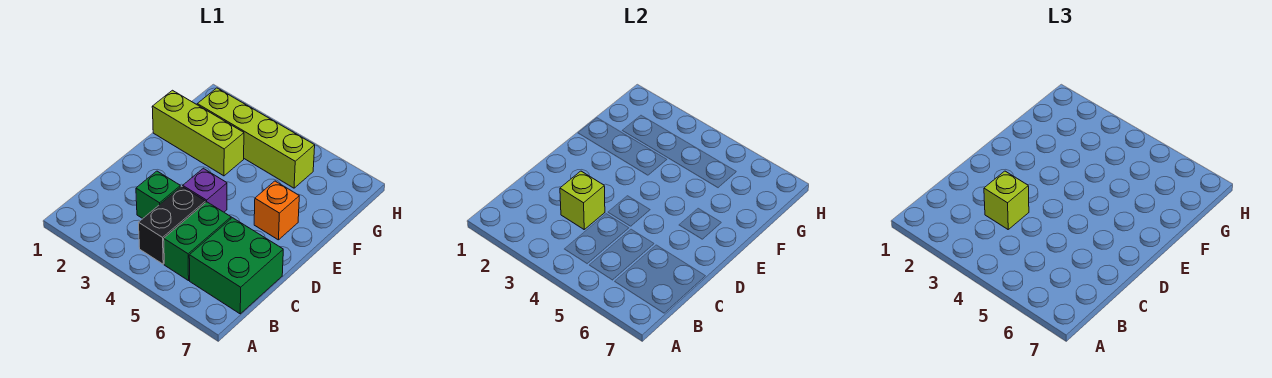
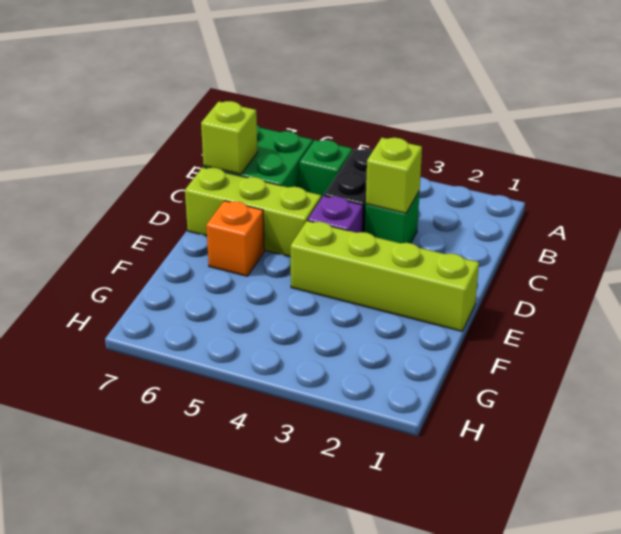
green brick B5:C5 level 1 -> green brick B5 level 1
lime brick C3 level 3 -> lime brick C7 level 2
lime brick F1:F3 level 1 -> lime brick D5:D7 level 1
lime brick G2:G5 level 1 -> lime brick E1:E4 level 1

